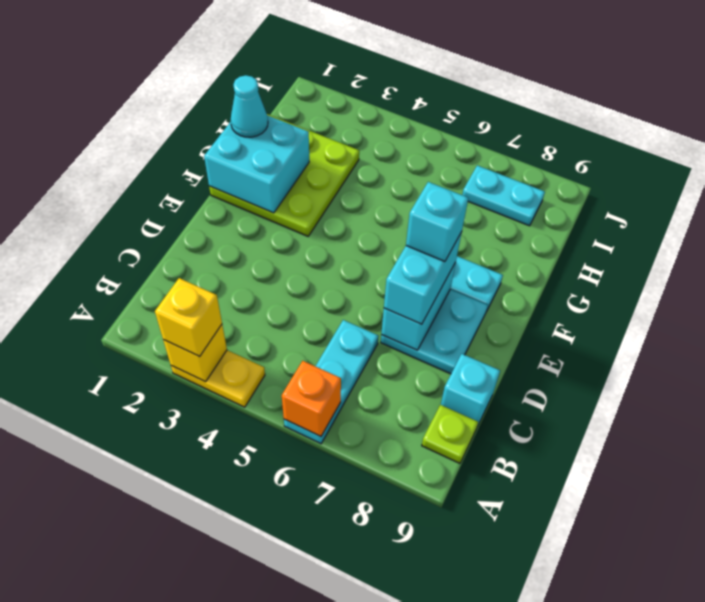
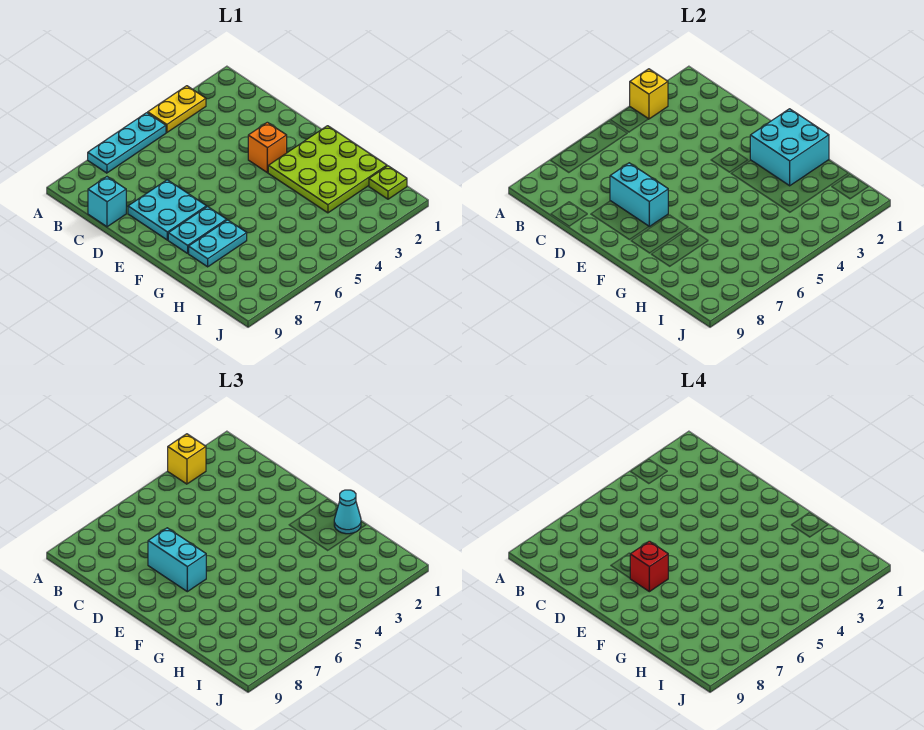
cyan plate A6:C6 level 1 -> cyan plate A5:A7 level 1
orange brick A6 level 2 -> orange brick E3 level 1
lime plate B9 level 1 -> lime plate I1 level 1
cyan brick E7 level 4 -> red brick E7 level 4
cyan plate I7:I8 level 1 -> cyan plate G7:G8 level 1

